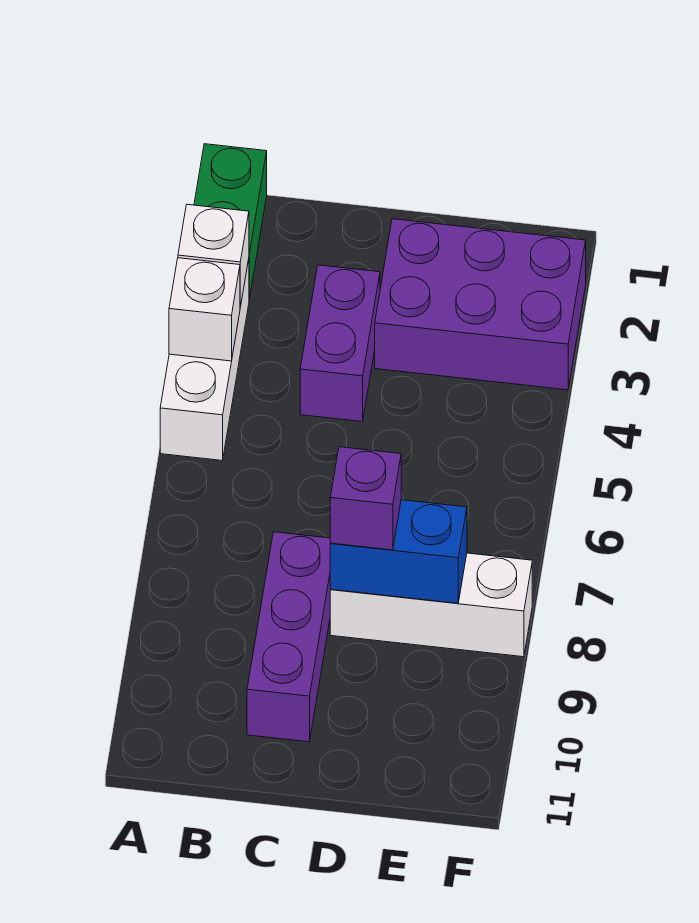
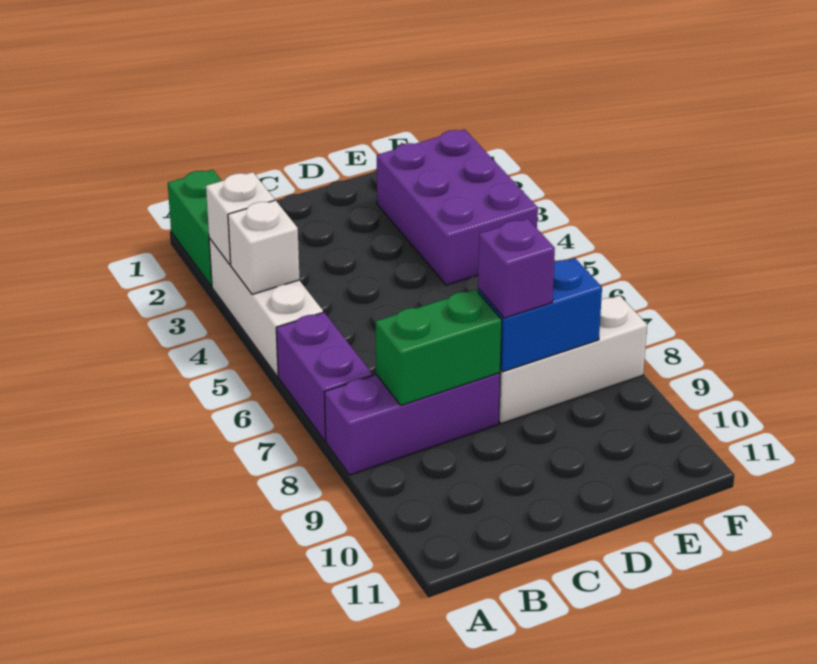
none -> green brick B8:C8 level 2
purple brick C3:C4 level 1 -> purple brick A6:A7 level 1
purple brick C8:C10 level 1 -> purple brick A8:C8 level 1
purple brick D2:F3 level 1 -> purple brick E2:F4 level 1

